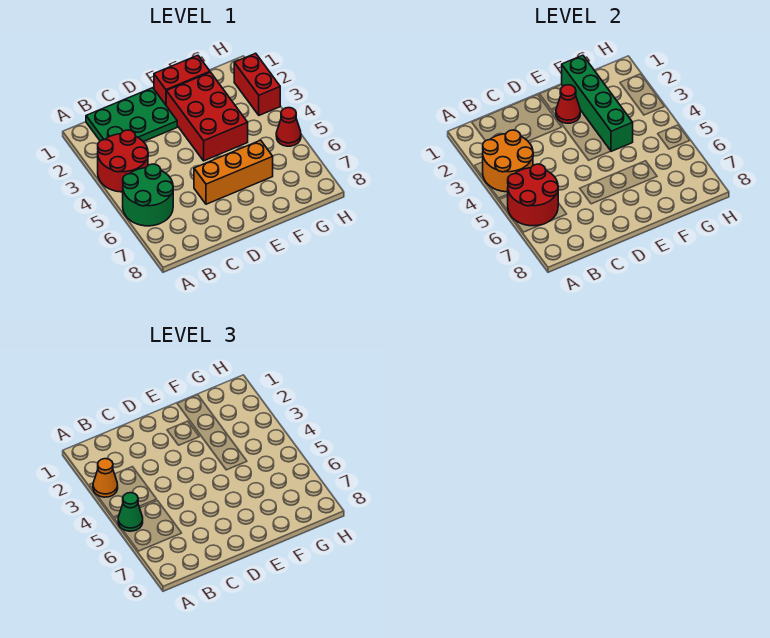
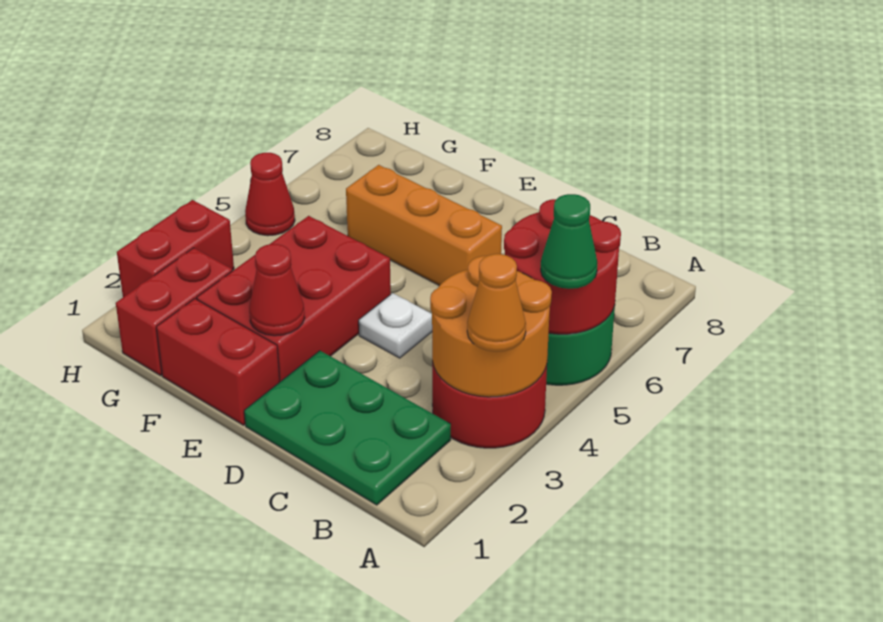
none -> white plate D4 level 1
green brick F1:F4 level 2 -> none
none -> red brick G1:G2 level 1

